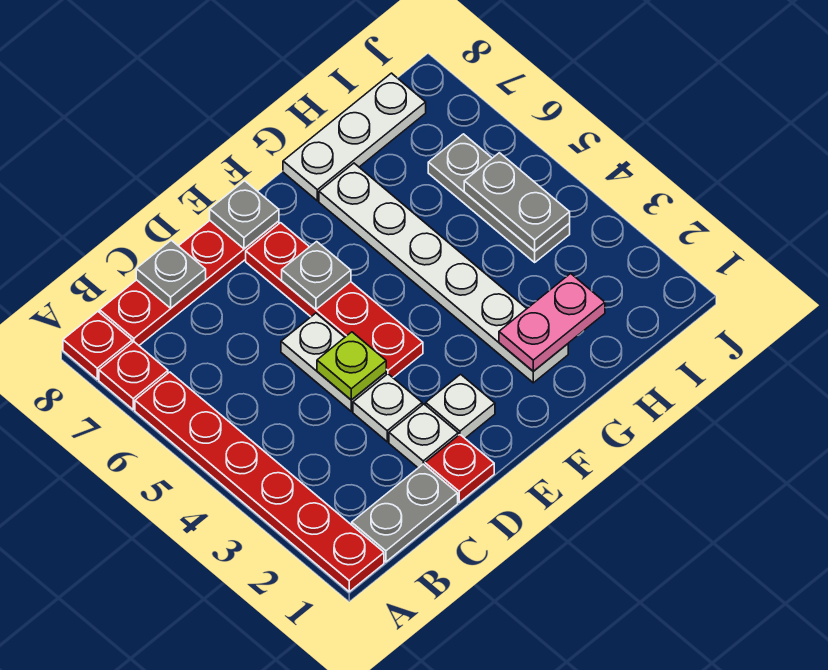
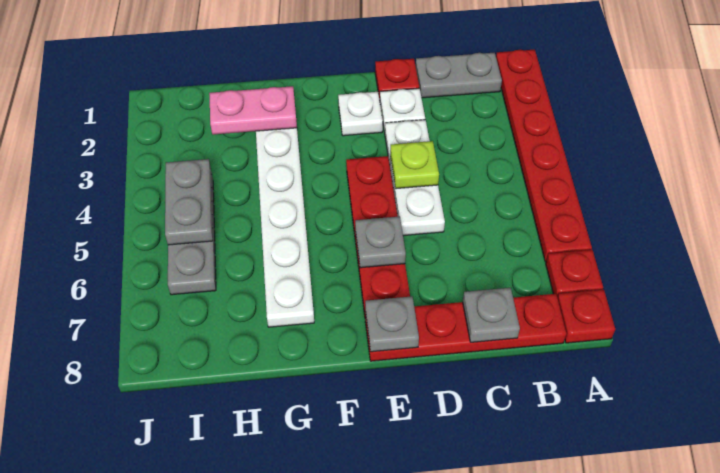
white plate G8:I8 level 1 -> none

